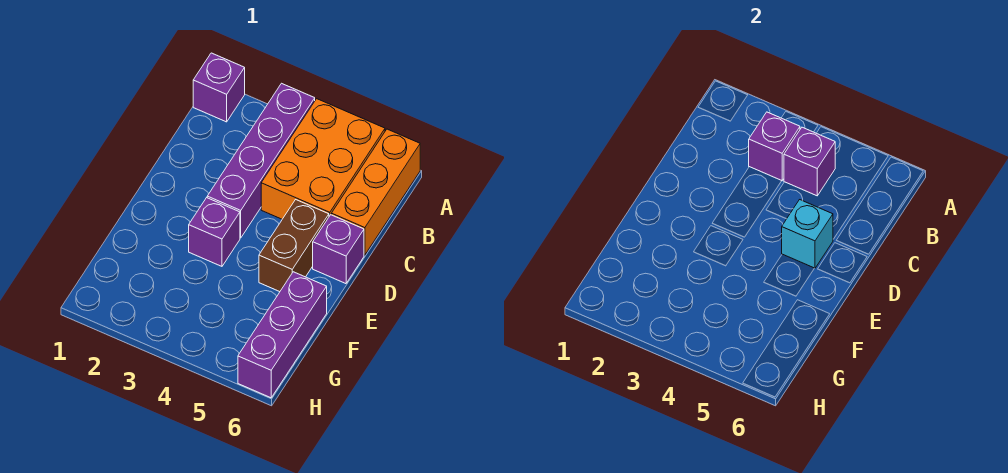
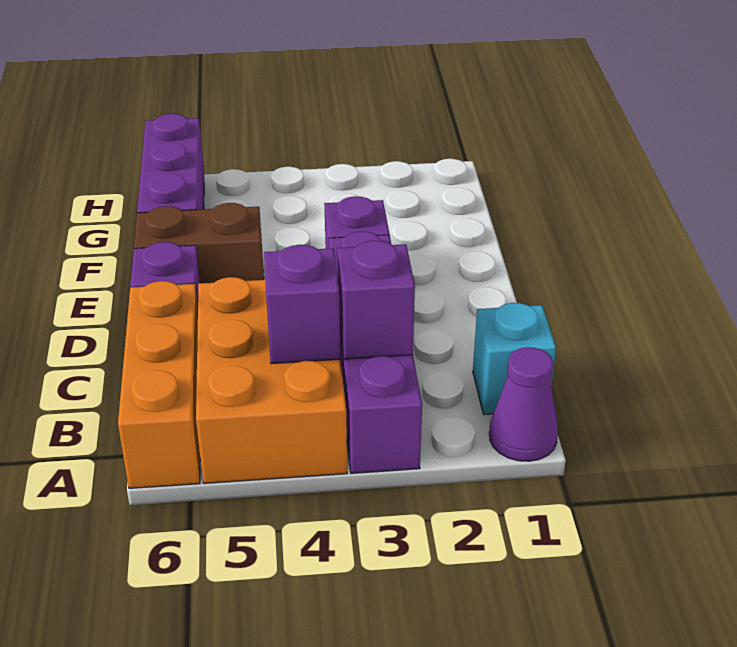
purple brick A1 level 1 -> purple cone A1 level 1
brown brick D5:E5 level 1 -> brown brick E5:E6 level 1
cyan brick D5 level 2 -> cyan brick B1 level 1

